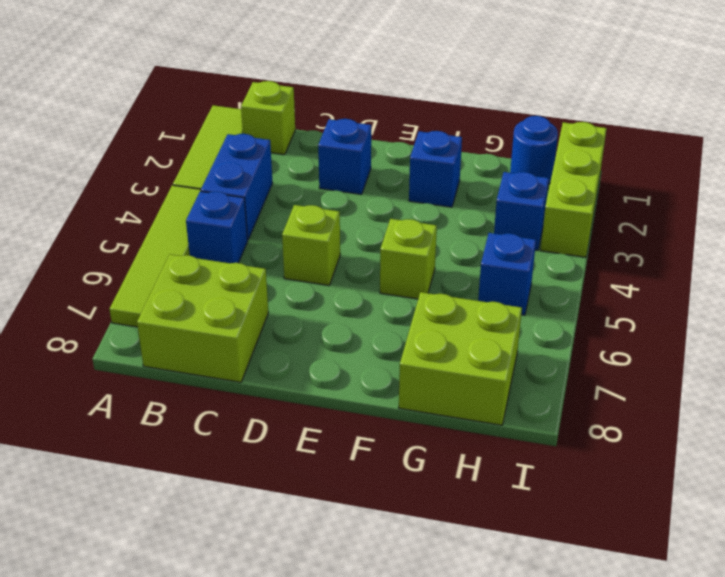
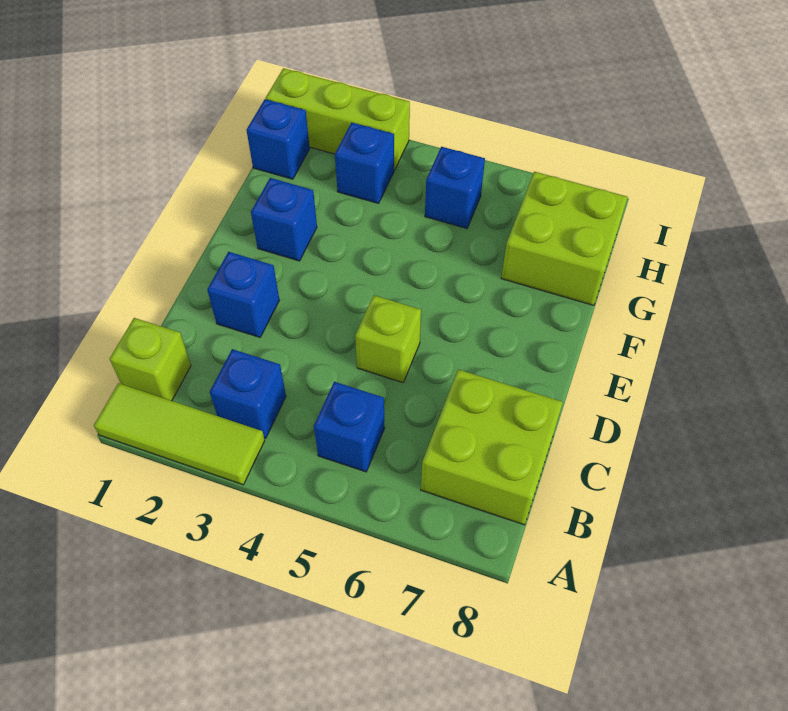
lime tile A4:A7 level 1 -> none
blue brick B3:B4 level 1 -> blue brick B3 level 1
lime brick F5 level 1 -> none
blue round brick H1 level 1 -> blue brick H1 level 1

